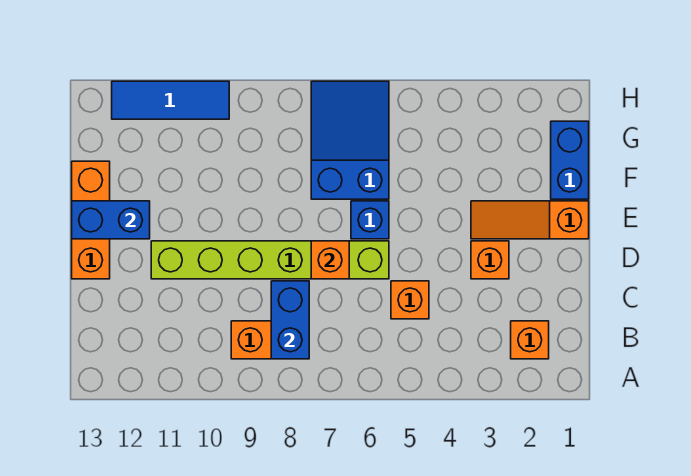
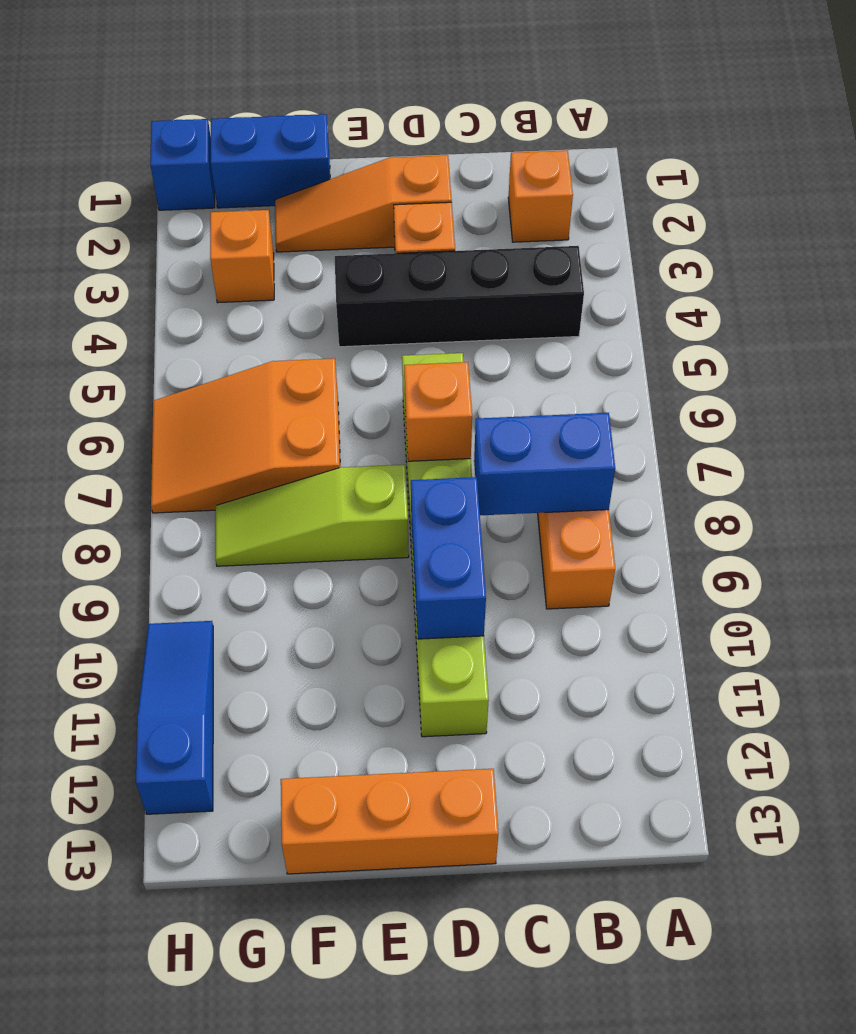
none -> black brick B4:E4 level 1
orange brick C5 level 1 -> orange brick G3 level 1
orange slope E1:E3 level 1 top 1 -> orange slope D2:F2 level 1 top D
blue brick E6 level 1 -> blue brick H1 level 1
none -> lime slope E8:G8 level 1 top E
blue brick E12:E13 level 2 -> blue brick D9:D10 level 2
blue slope F6:H7 level 1 top F -> orange slope F6:H7 level 1 top F
blue tile H10:H12 level 1 -> blue slope H10:H12 level 1 top 12

